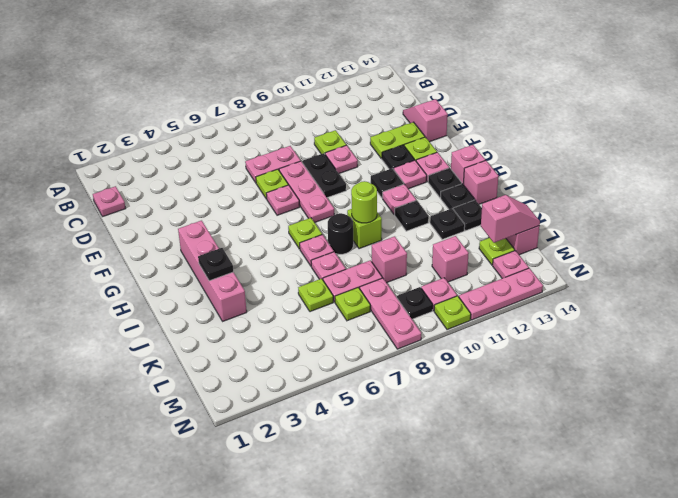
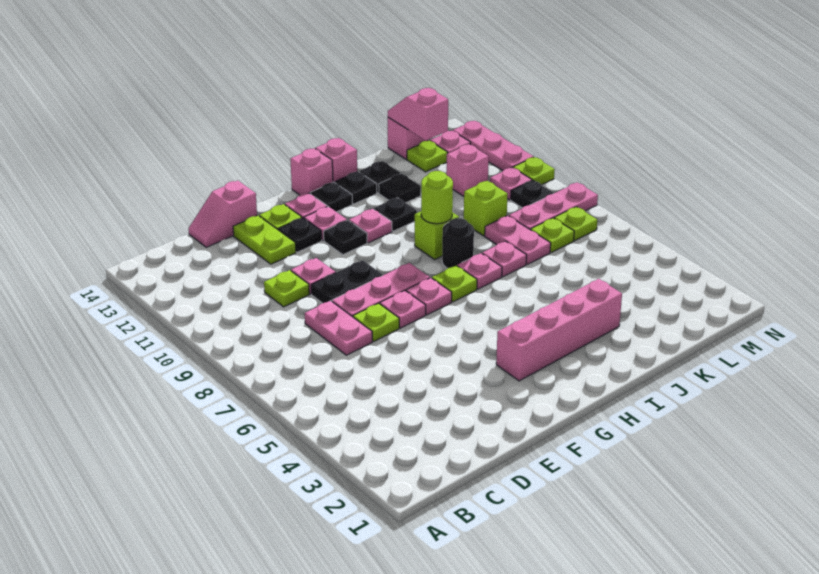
pink plate C1 level 1 -> pink plate G7 level 1
black plate I3 level 2 -> none
lime plate K6 level 1 -> lime plate M7 level 1
pink brick K9 level 1 -> lime brick K9 level 1

